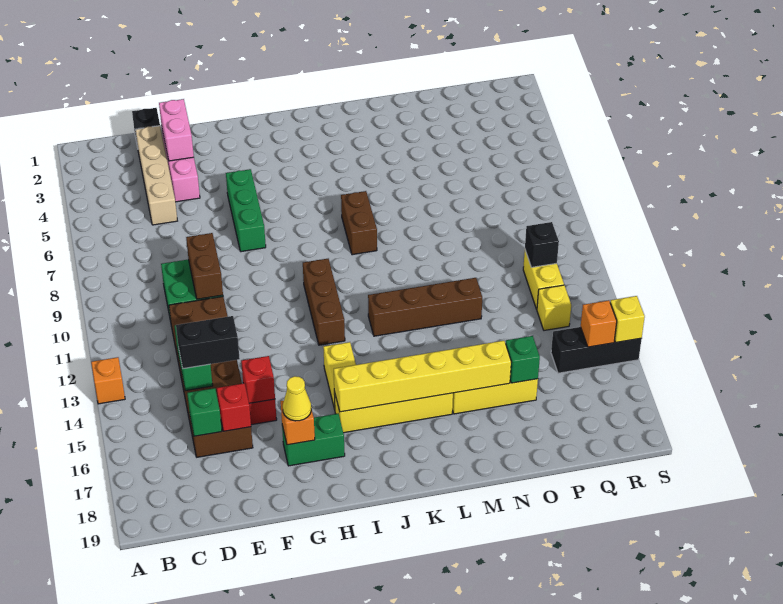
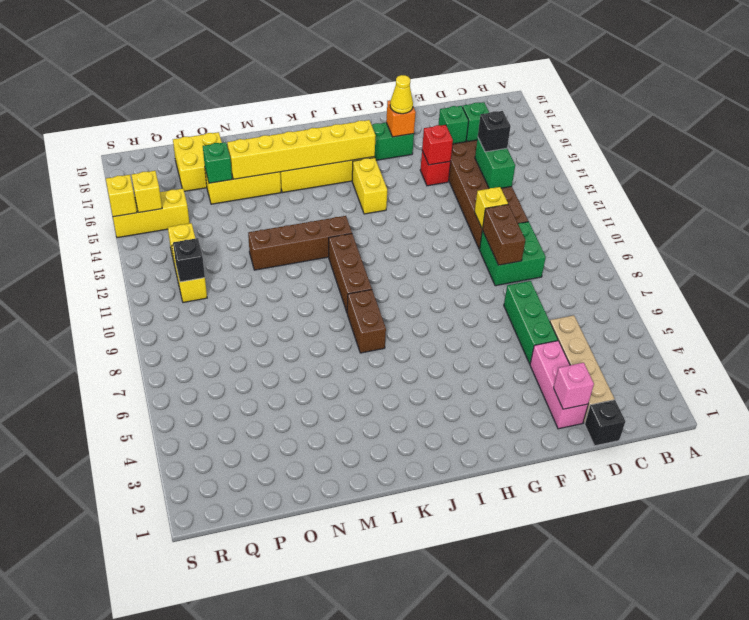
orange brick A13 level 1 -> none
black brick D14:E14 level 3 -> black brick D14 level 3
pink brick E2:E3 level 2 -> pink brick E2 level 2
none -> yellow brick E11 level 2
red brick E16 level 2 -> green brick E16 level 2
green brick G5:G7 level 1 -> green brick E5:E7 level 1
brown brick I10:I12 level 1 -> brown brick K9:K11 level 1
none -> yellow brick O17:P18 level 1
black brick Q15:S15 level 1 -> yellow brick Q15:S15 level 1
orange brick R15 level 2 -> yellow brick R15 level 2

